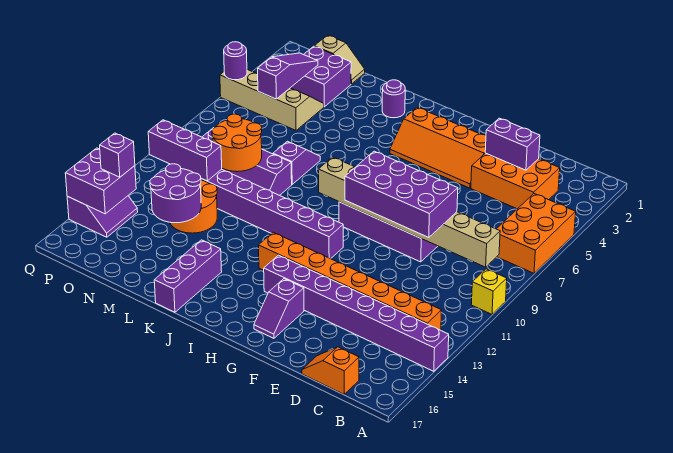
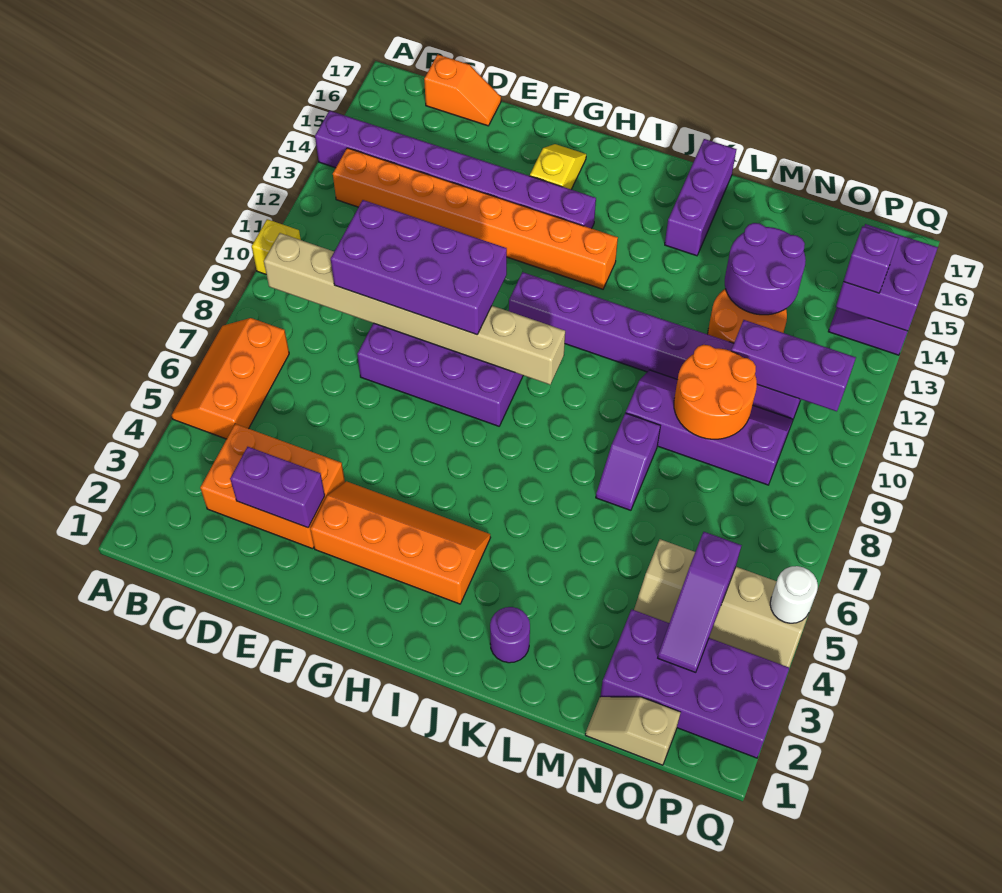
orange brick A5:B7 level 1 -> orange slope A5:B7 level 1 top B
purple slope G15:G16 level 1 top 15 -> yellow slope G15:G16 level 1 top 15
purple brick N2:O3 level 1 -> purple brick N2:Q3 level 1
purple round brick Q5 level 2 -> white round brick Q5 level 2

